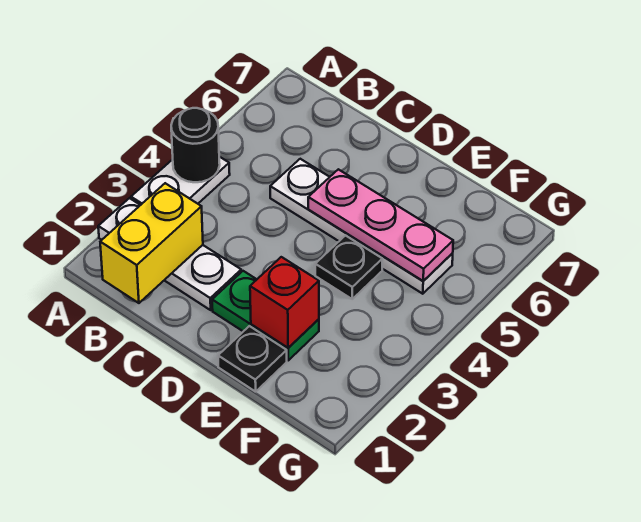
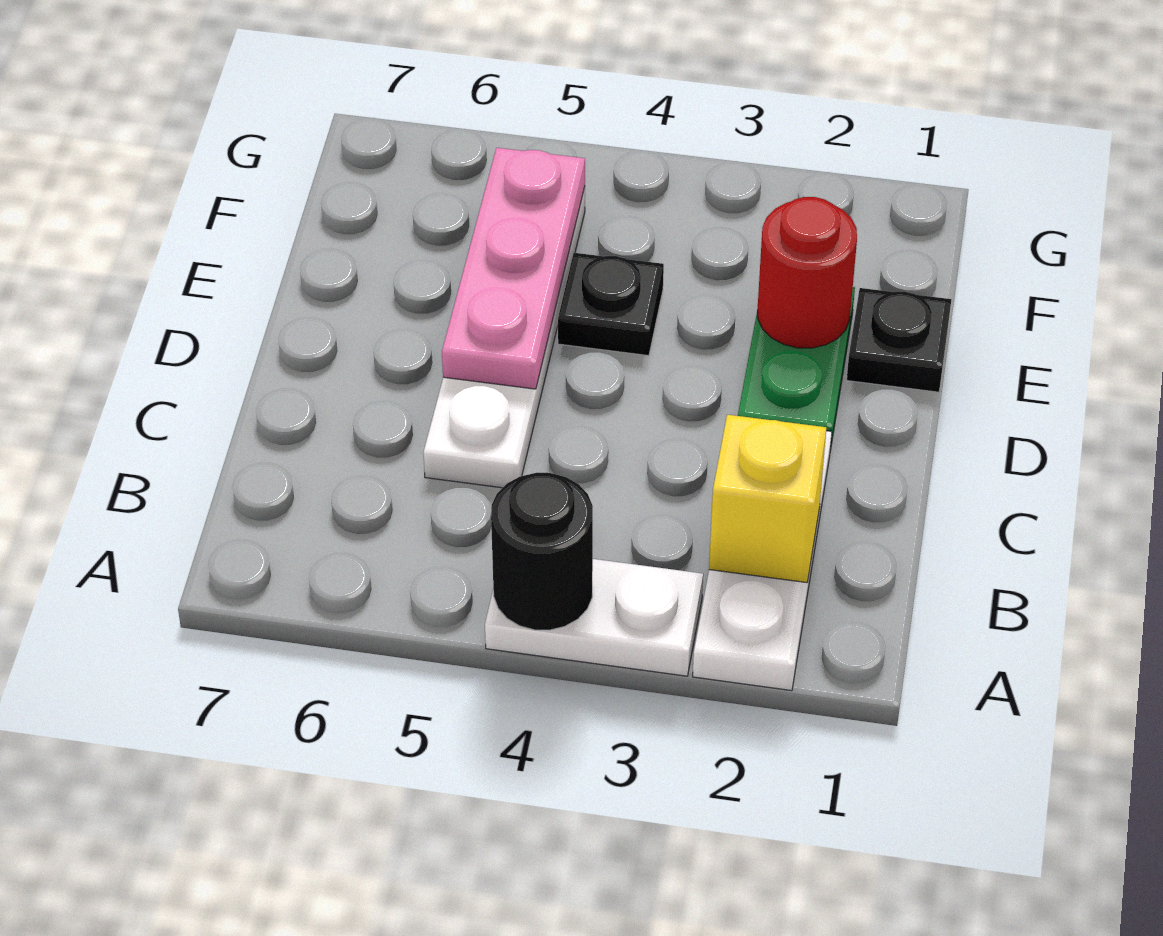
yellow brick B1:B2 level 2 -> yellow brick B2 level 2
red brick E2 level 2 -> red round brick E2 level 2

